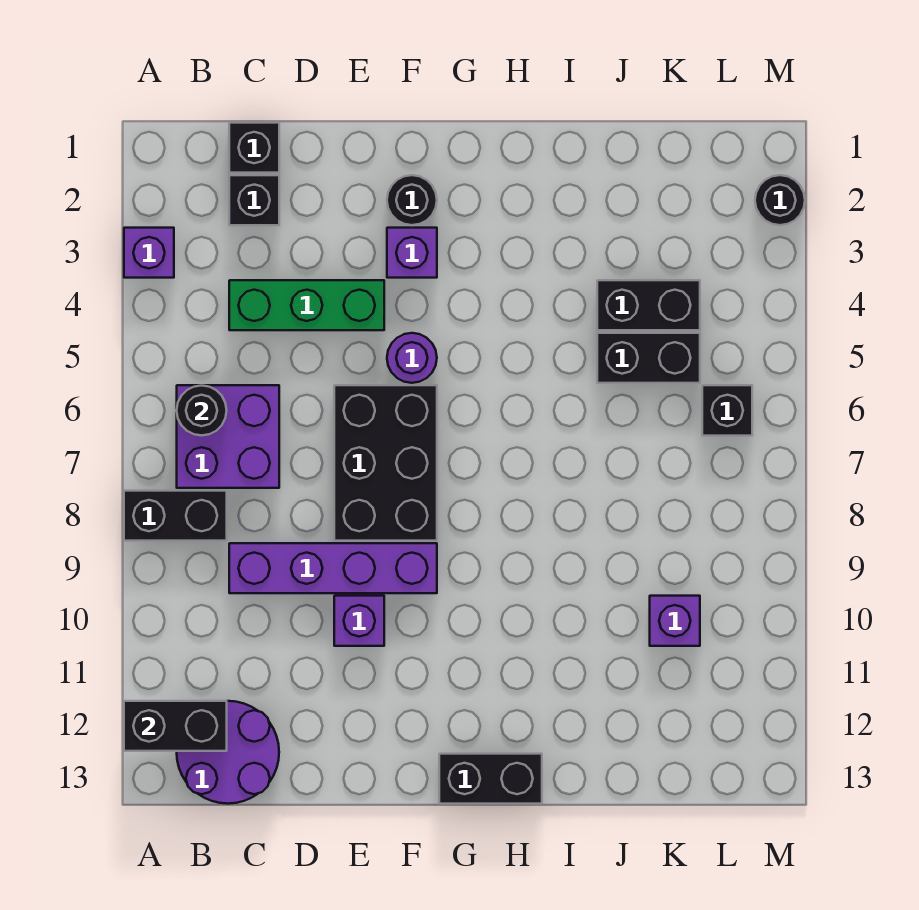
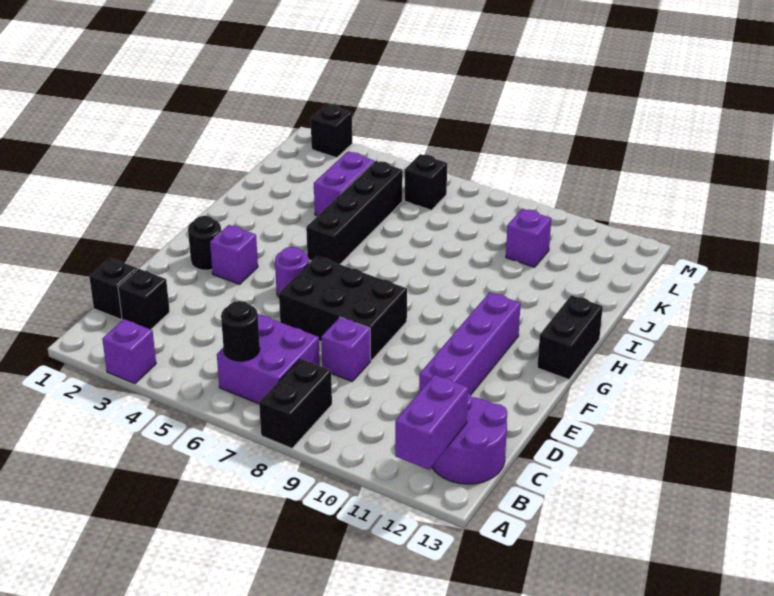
black brick A12:B12 level 2 -> purple brick A12:B12 level 2
green brick C4:E4 level 1 -> none
purple brick C9:F9 level 1 -> purple brick D11:G11 level 1
purple brick E10 level 1 -> purple brick D8 level 1
black brick J4:K4 level 1 -> purple brick J4:K4 level 1
black brick J5:K5 level 1 -> black brick H5:K5 level 1
black round brick M2 level 1 -> black brick M2 level 1

